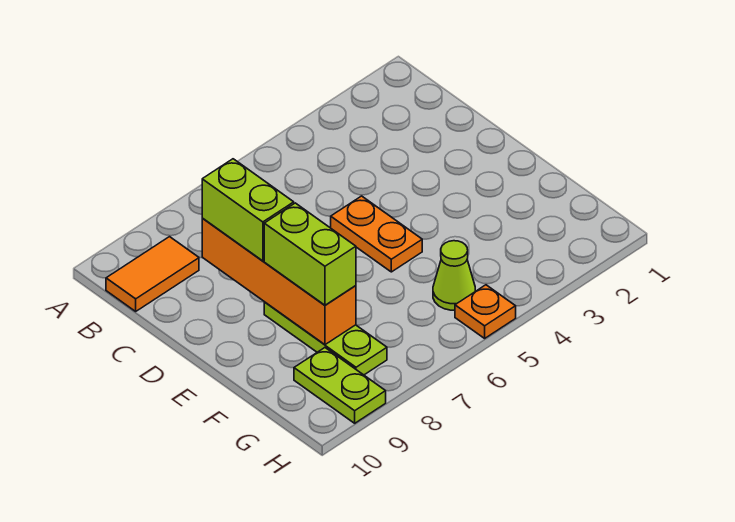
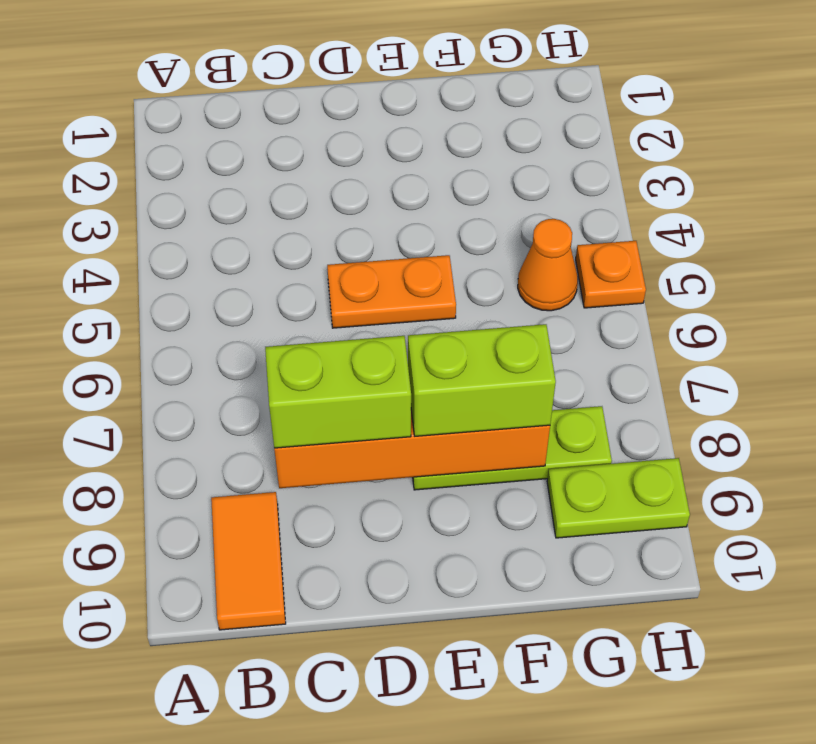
lime cone G5 level 1 -> orange cone G5 level 1

